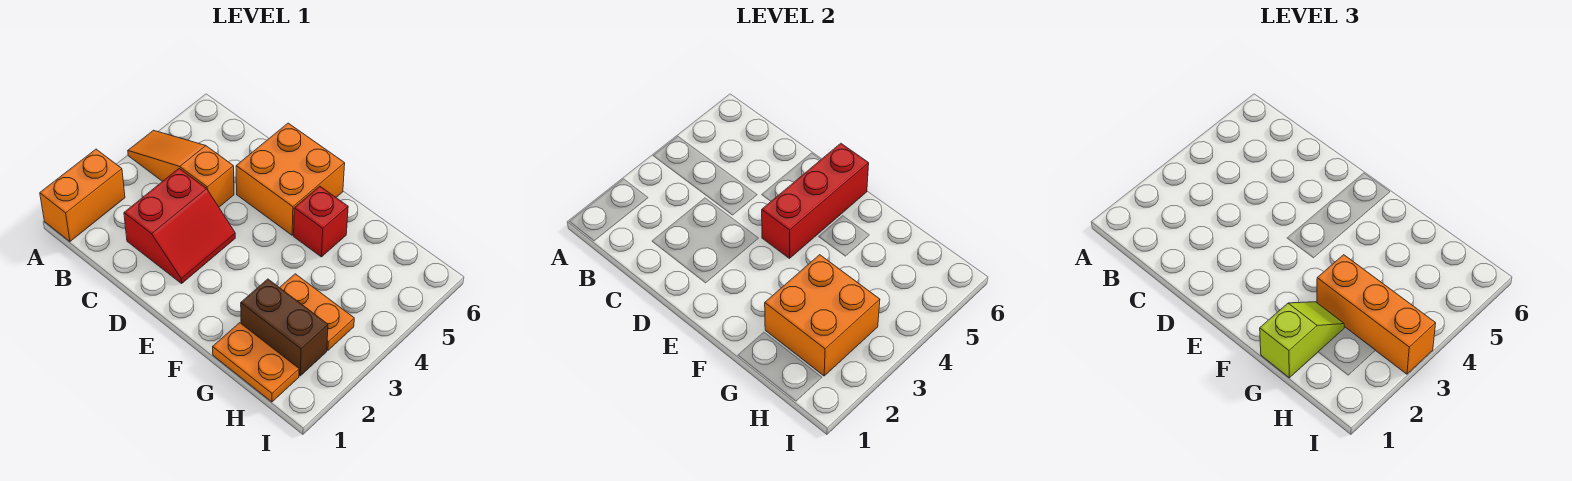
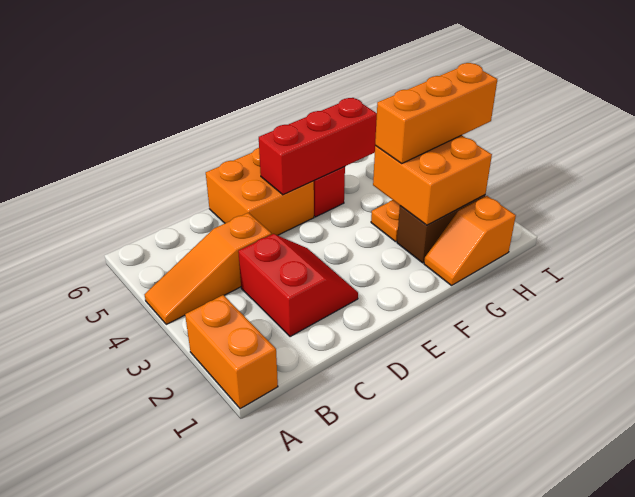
red brick E4:E6 level 2 -> red brick E5:G5 level 2
orange plate G1:H1 level 1 -> orange slope G1:H1 level 1 top H
lime slope G1:G2 level 3 top 1 -> none

